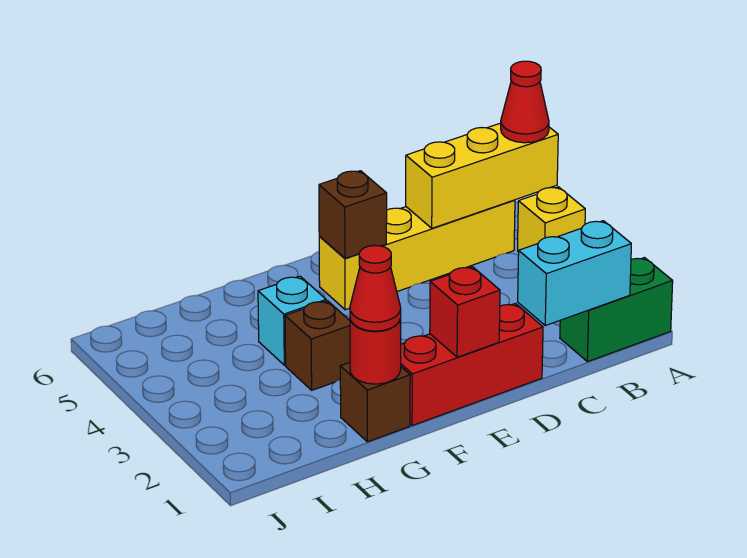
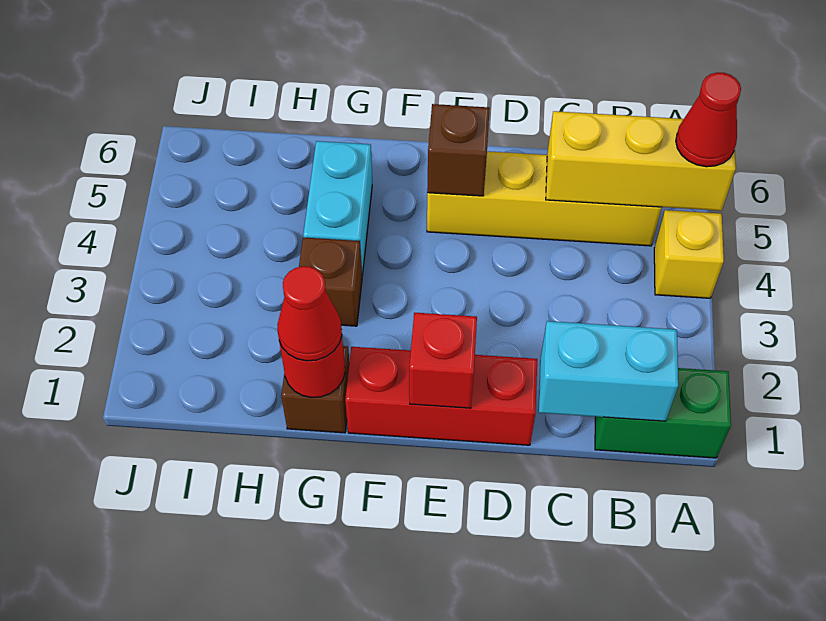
cyan brick G4 level 1 -> cyan brick G4:G5 level 1

